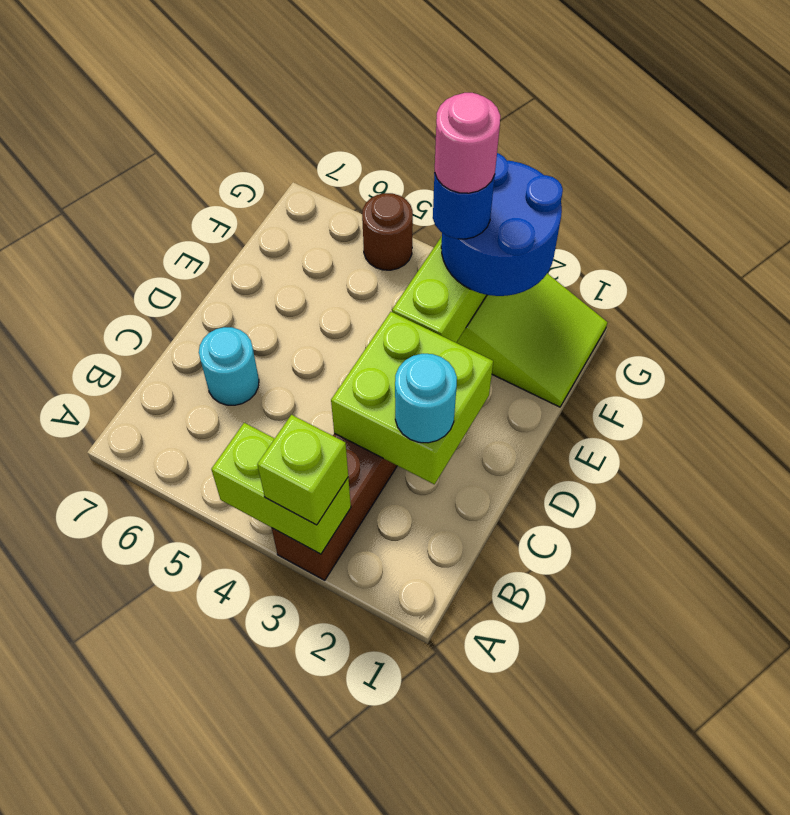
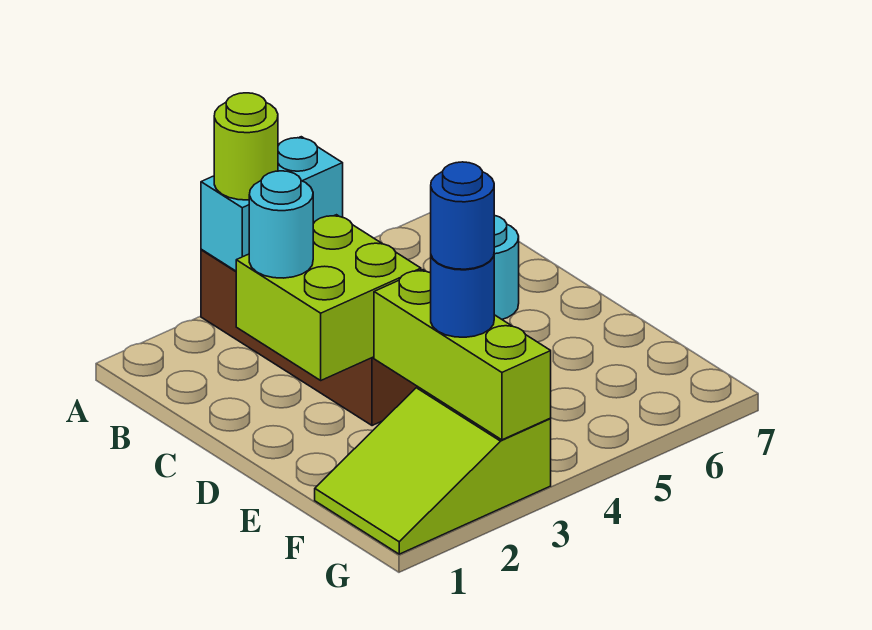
lime brick A3:A4 level 2 -> cyan brick A3:A4 level 2
lime brick A3 level 3 -> lime round brick A3 level 3
blue round brick F2:G3 level 3 -> blue round brick F3 level 3
pink round brick F3 level 5 -> none
brown round brick G5 level 1 -> none

